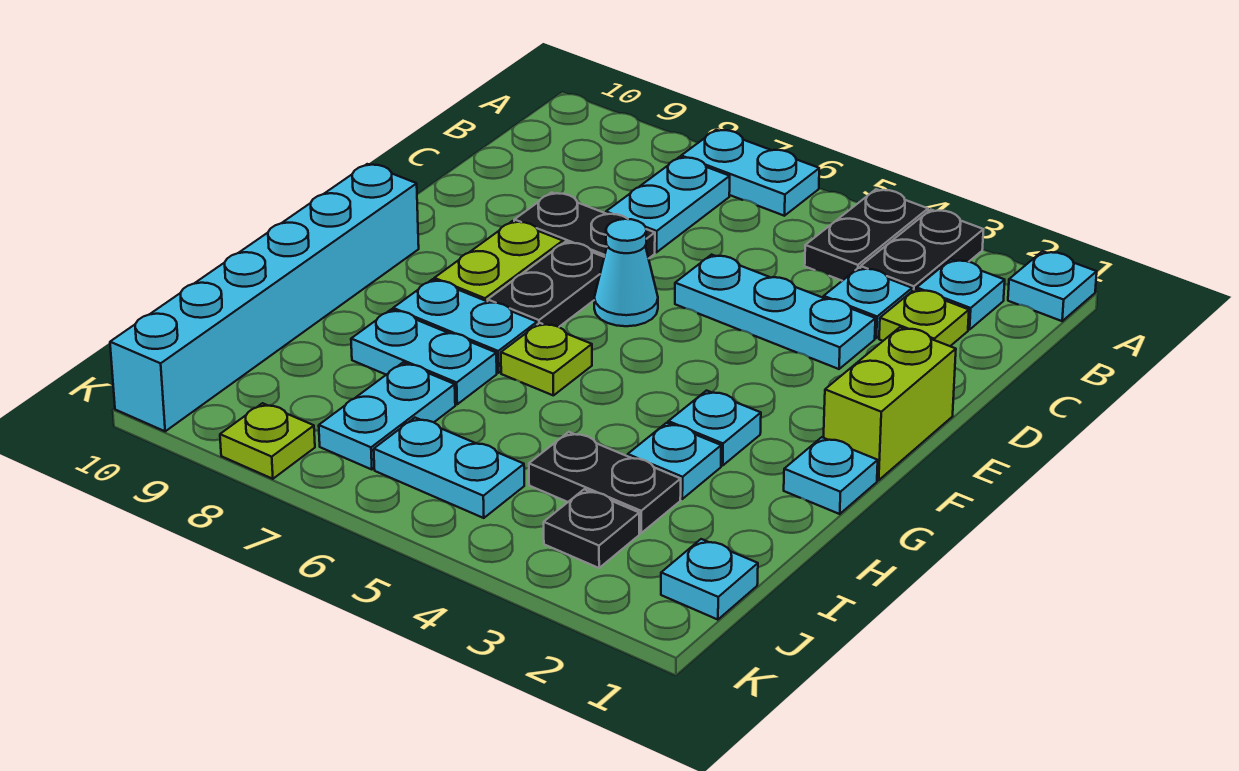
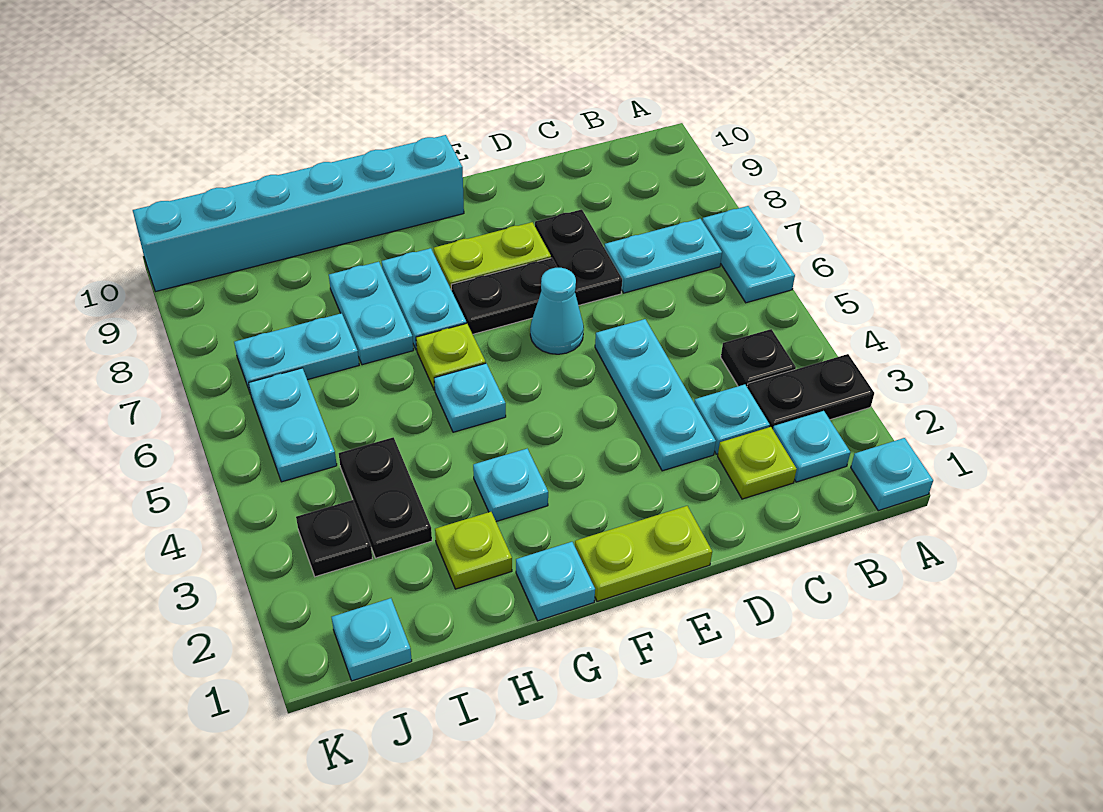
black plate A4:B4 level 1 -> black plate B4 level 1
lime brick E1:F1 level 1 -> lime plate E1:F1 level 1
cyan plate H3 level 1 -> cyan plate G5 level 1
lime plate K8 level 1 -> lime plate H2 level 1

